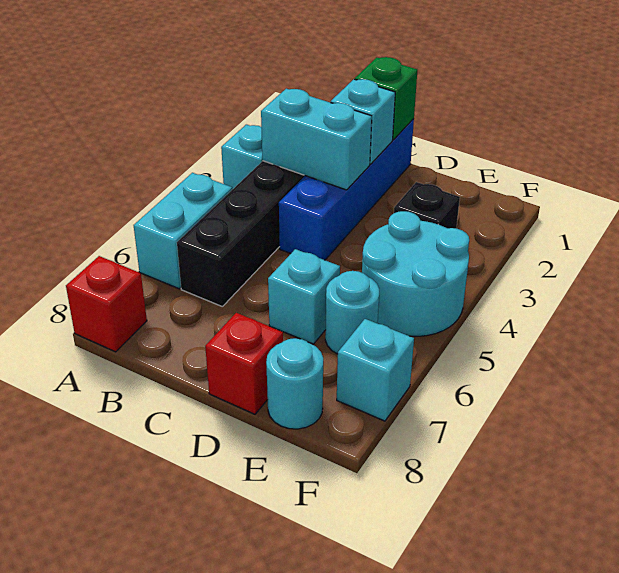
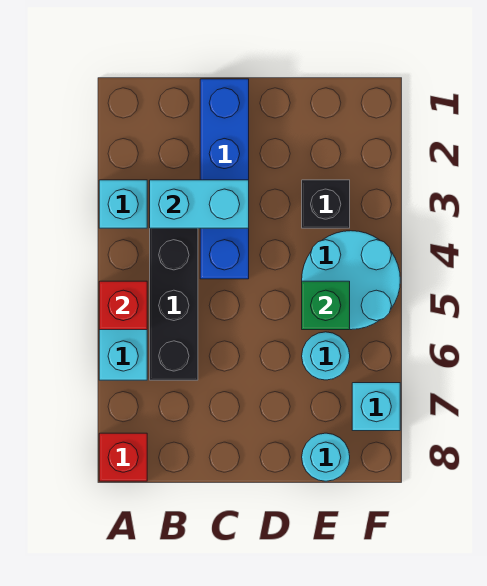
green brick C1 level 2 -> green brick E5 level 2
cyan brick C2 level 2 -> none
cyan brick D6 level 1 -> none
red brick D8 level 1 -> red brick A5 level 2

